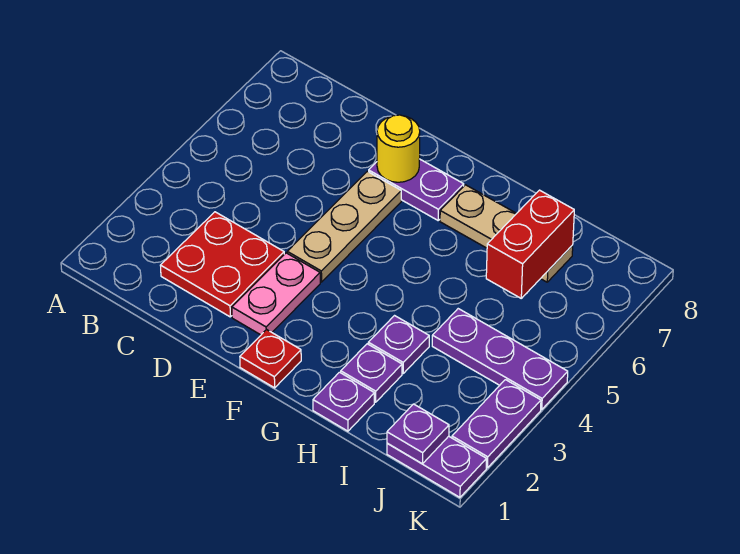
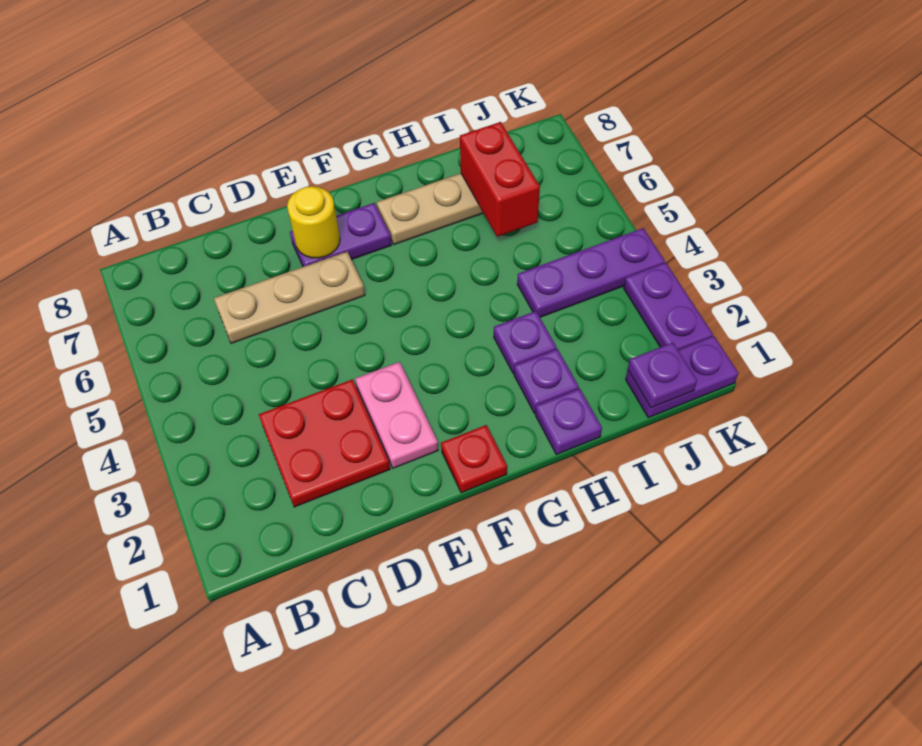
tan plate E4:E6 level 1 -> tan plate C6:E6 level 1

